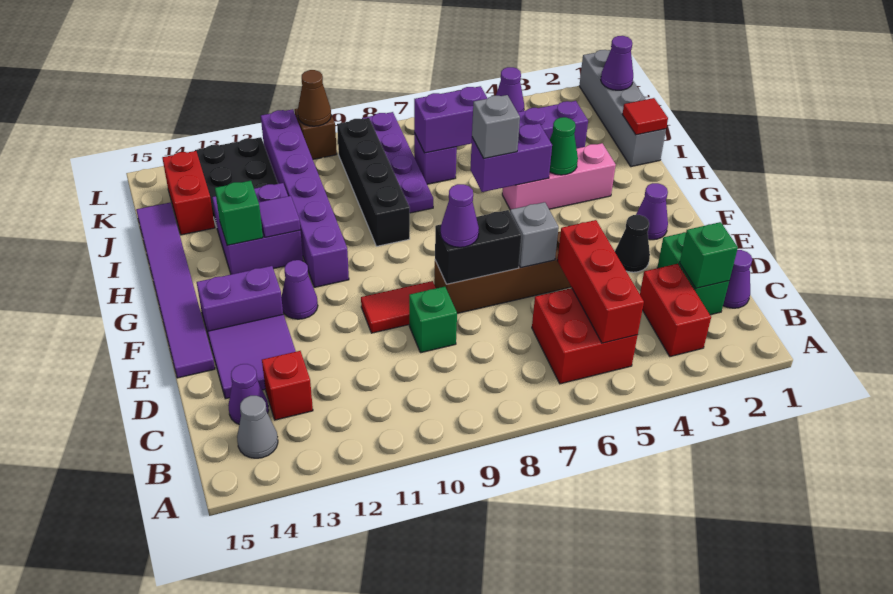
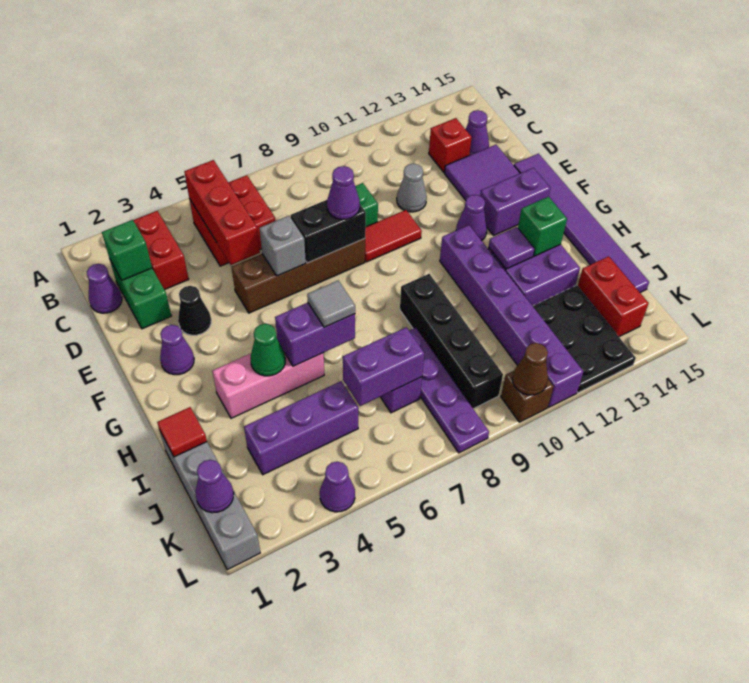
grey cone B14 level 1 -> grey cone D11 level 1
grey brick H6 level 3 -> grey tile H6 level 3

